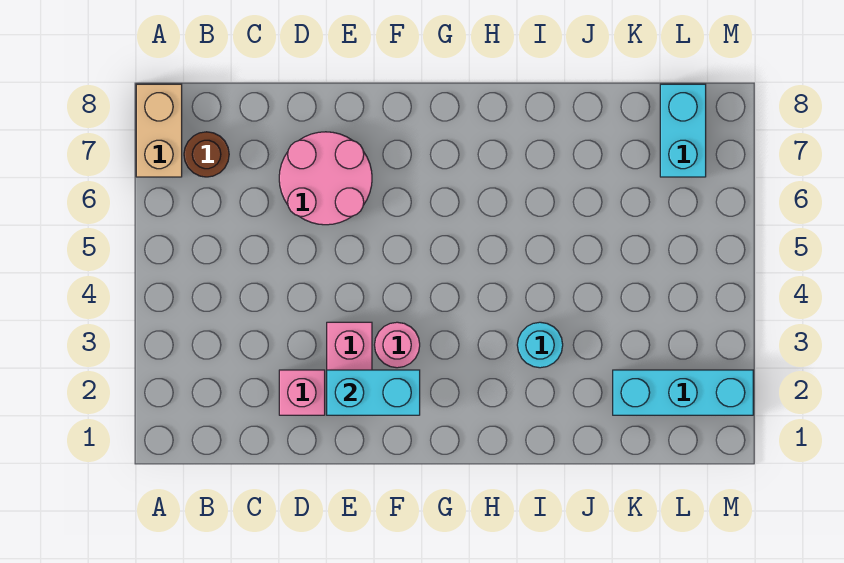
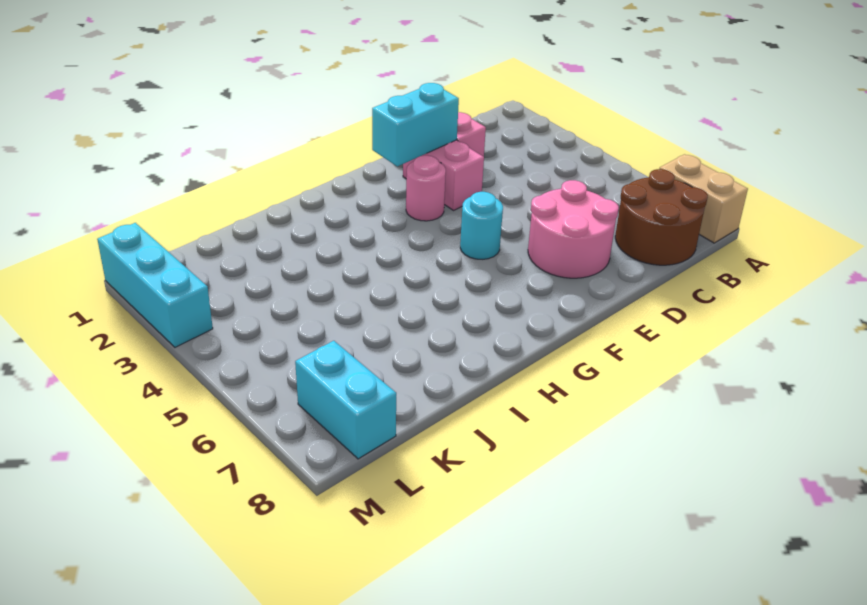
brown round brick B7 level 1 -> brown round brick B7:C8 level 1
cyan round brick I3 level 1 -> cyan round brick F5 level 1
cyan brick K2:M2 level 1 -> cyan brick M1:M3 level 1

